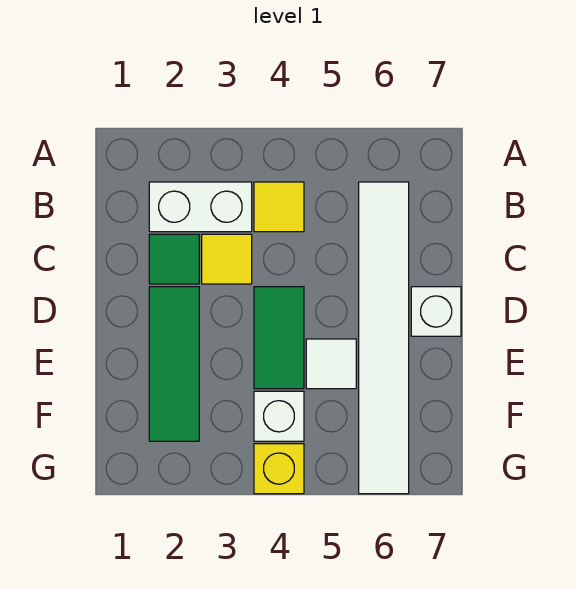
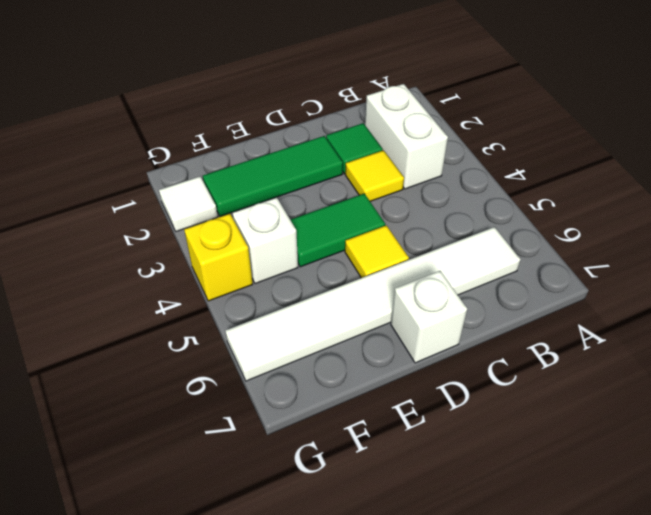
yellow tile B4 level 1 -> yellow tile D5 level 1
white tile E5 level 1 -> white tile G2 level 1

